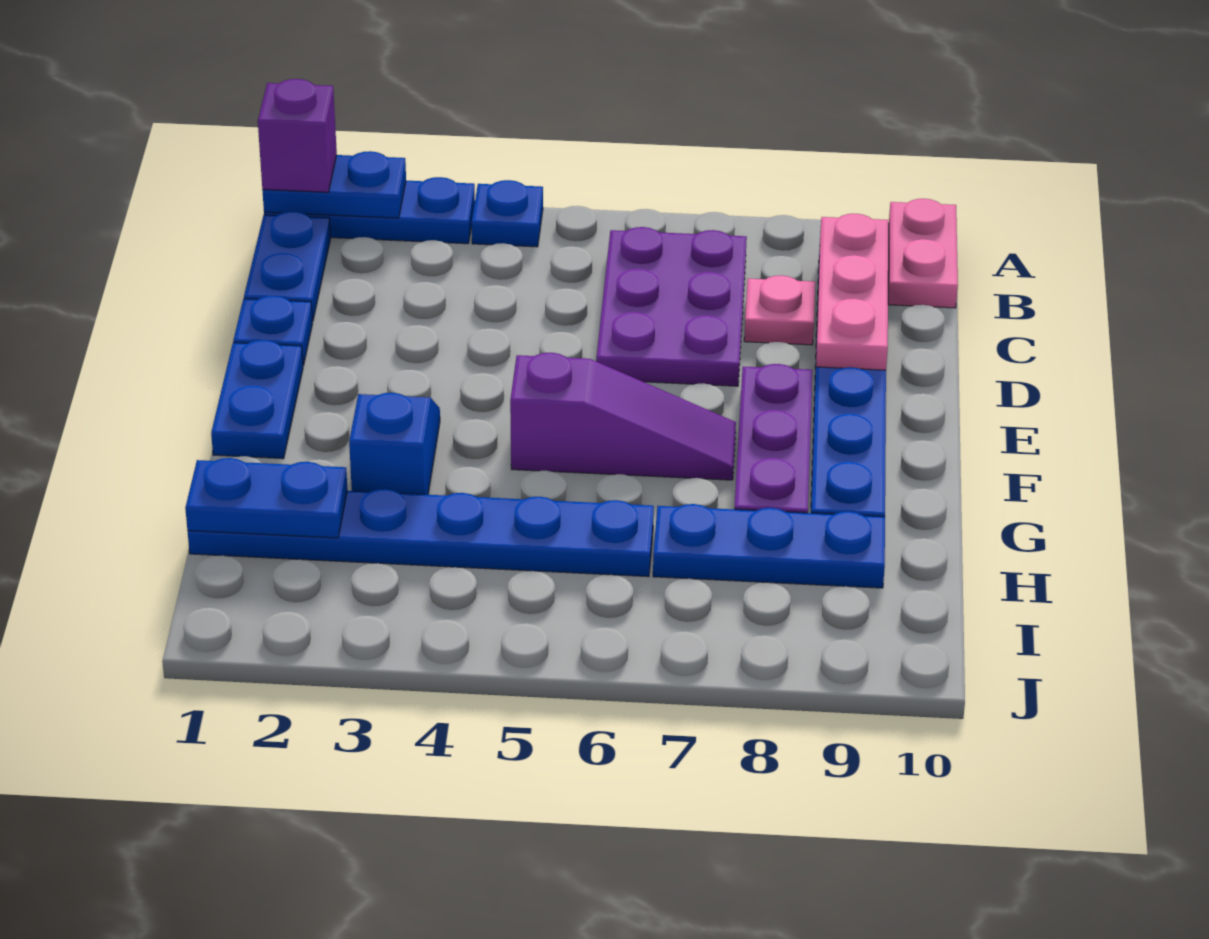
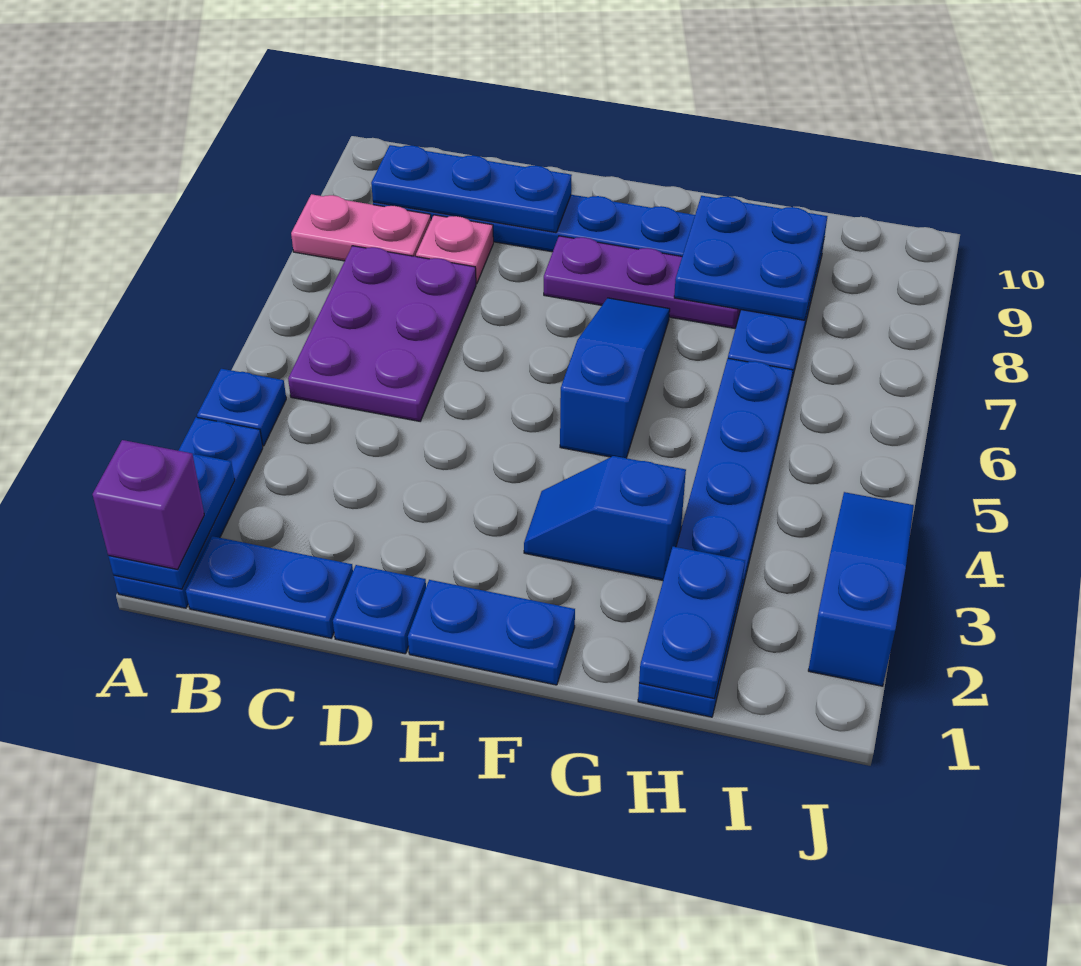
pink plate A10:B10 level 1 -> pink plate A8:B8 level 1
purple plate B6:D7 level 1 -> purple plate B5:C7 level 1
pink plate B9:D9 level 2 -> blue plate B9:D9 level 2
purple slope F5:F7 level 1 top 5 -> blue slope F5:F7 level 1 top 5
none -> blue plate G8:H9 level 2
none -> blue slope J2:J4 level 1 top 2

